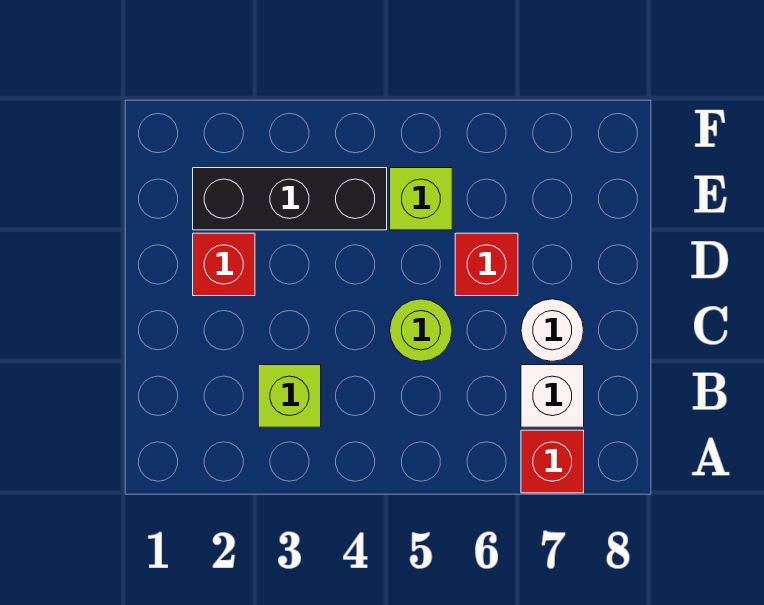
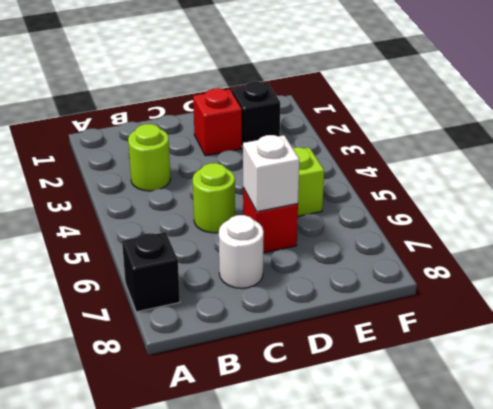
red brick A7 level 1 -> black brick A7 level 1
lime brick B3 level 1 -> lime round brick B3 level 1
white brick B7 level 1 -> white brick D6 level 2
black brick E2:E4 level 1 -> black brick E2 level 1

